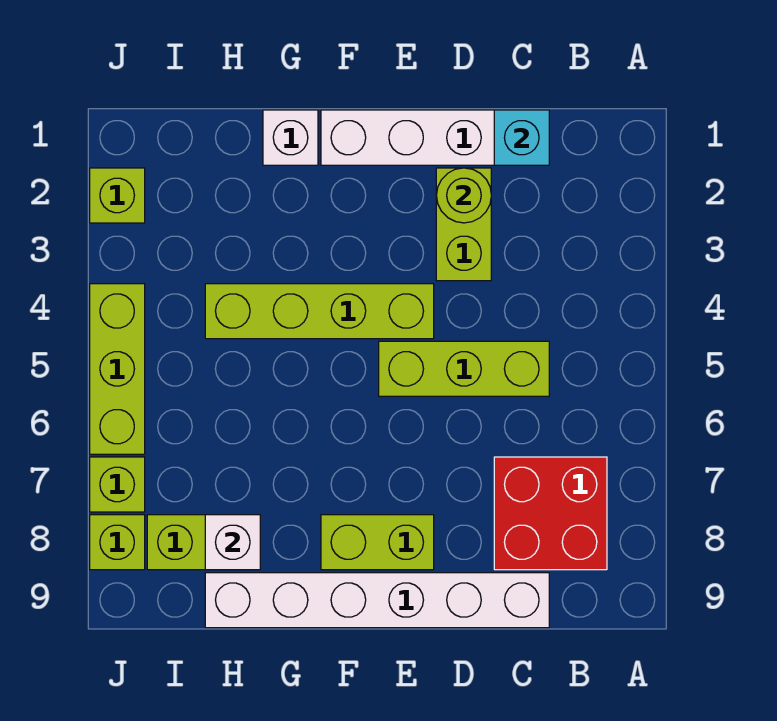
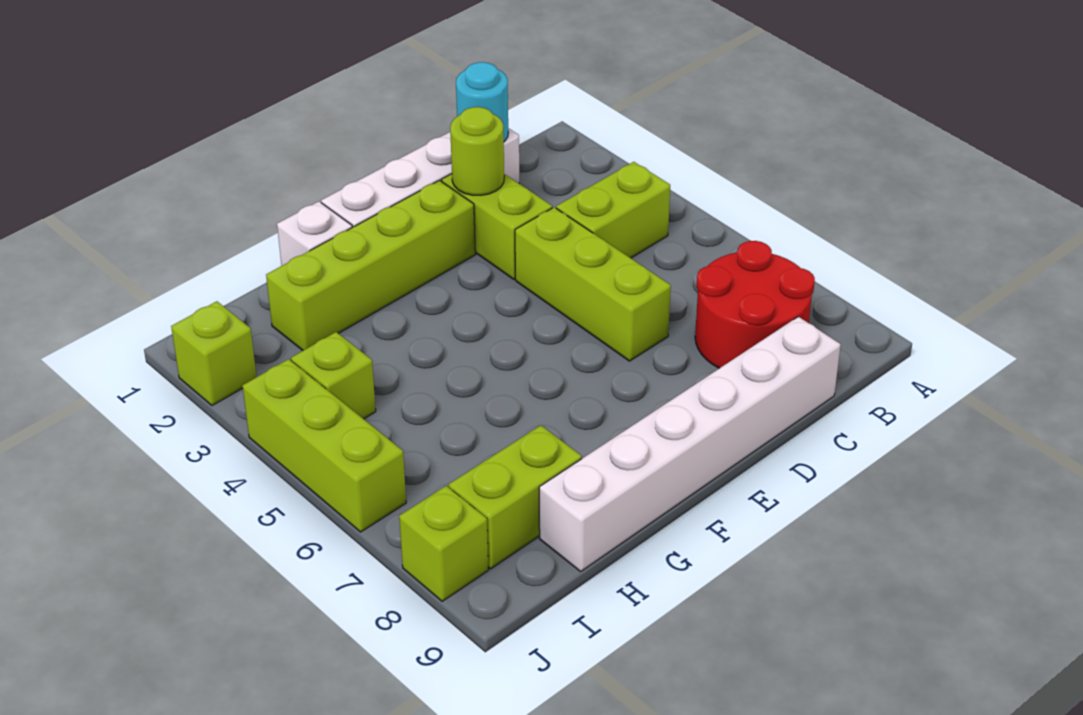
red brick B7:C8 level 1 -> red round brick B7:C8 level 1
cyan brick C1 level 2 -> cyan round brick C1 level 2
lime brick C5:E5 level 1 -> lime brick D4:D6 level 1
lime brick E4:H4 level 1 -> lime brick E2:H2 level 1
lime brick E8:F8 level 1 -> lime brick B4:C4 level 1
white brick H8 level 2 -> none
lime brick J7 level 1 -> lime brick I4 level 1

